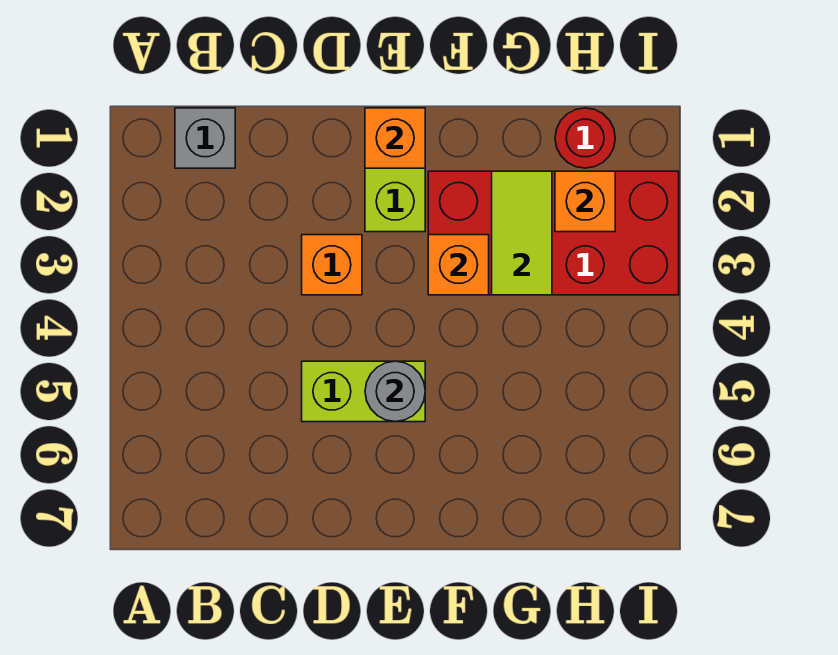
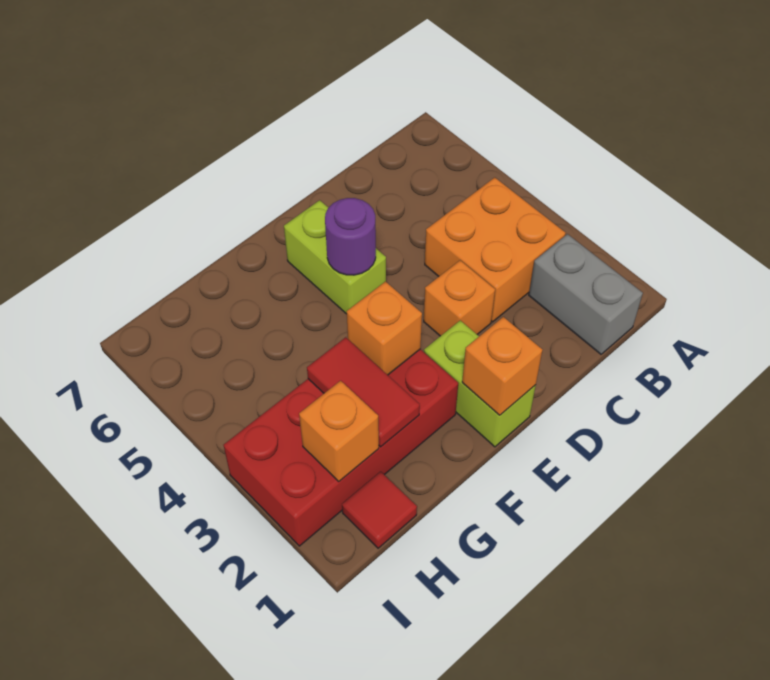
grey brick B1 level 1 -> grey brick B1:B2 level 1
none -> orange brick B3:C4 level 1
lime brick D5:E5 level 1 -> lime brick E5:E6 level 1
grey round brick E5 level 2 -> purple round brick E5 level 2
lime tile G2:G3 level 2 -> red tile G2:G3 level 2
red round brick H1 level 1 -> red tile H1 level 1

